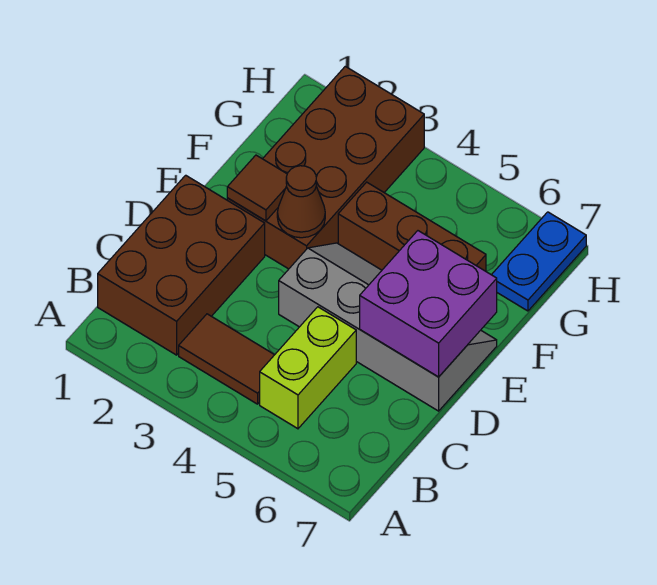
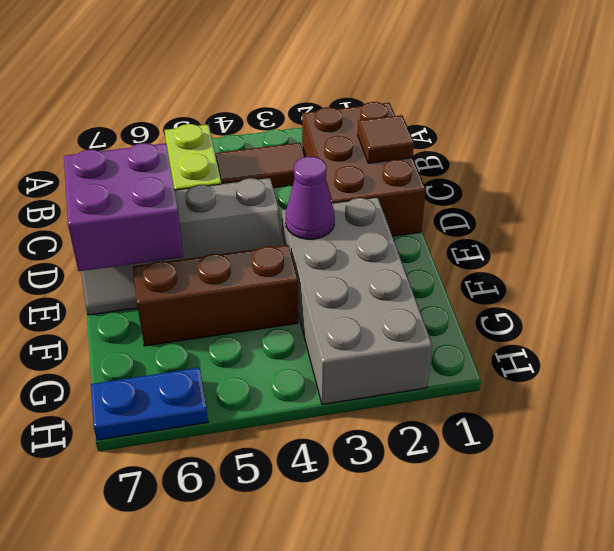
brown brick E2:H3 level 1 -> grey brick E2:H3 level 1
brown tile E2 level 2 -> brown tile C1 level 2
brown cone E3 level 2 -> purple cone E3 level 2
blue plate G7:H7 level 1 -> blue plate H6:H7 level 1

